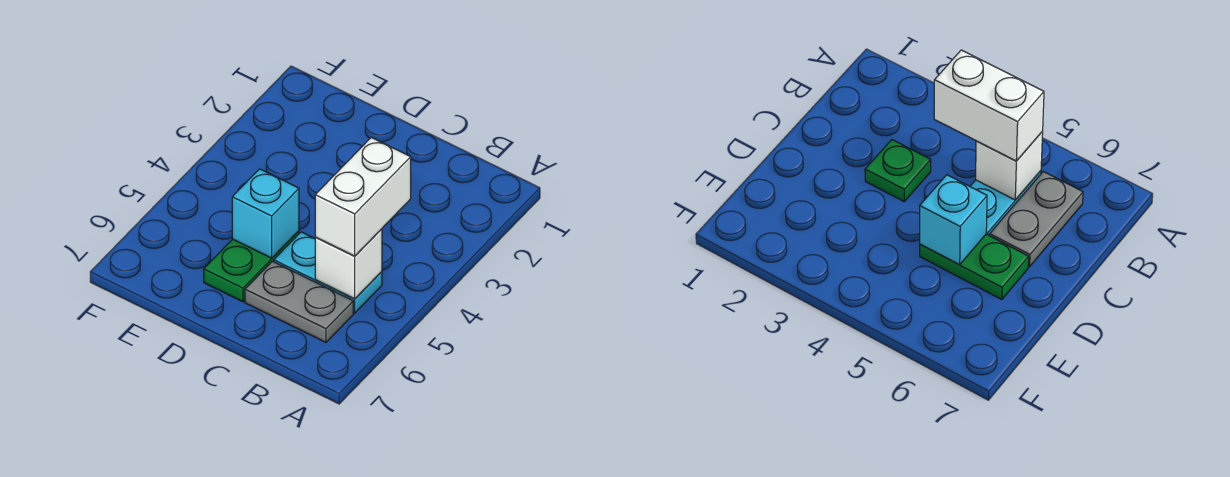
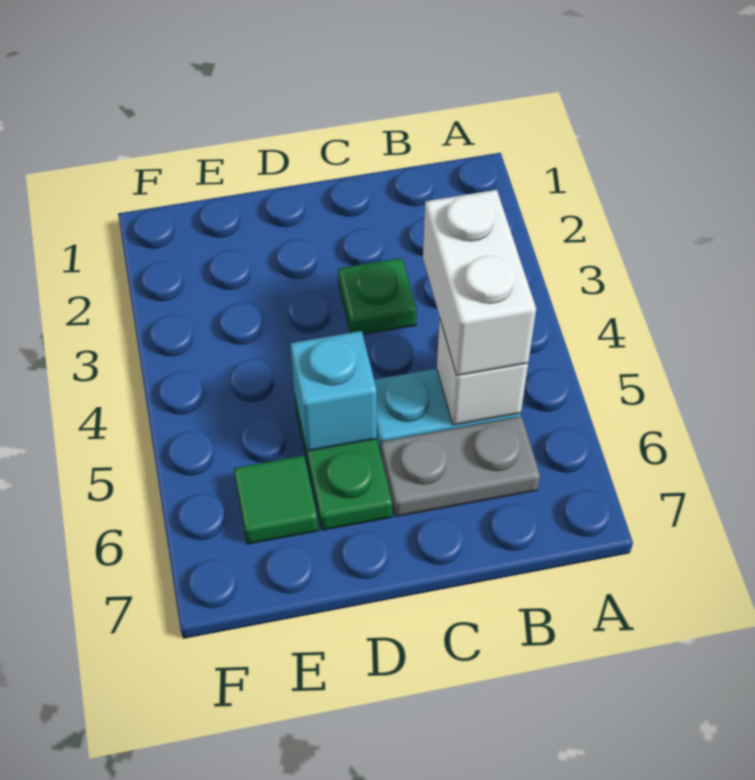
none -> green tile E6 level 1

